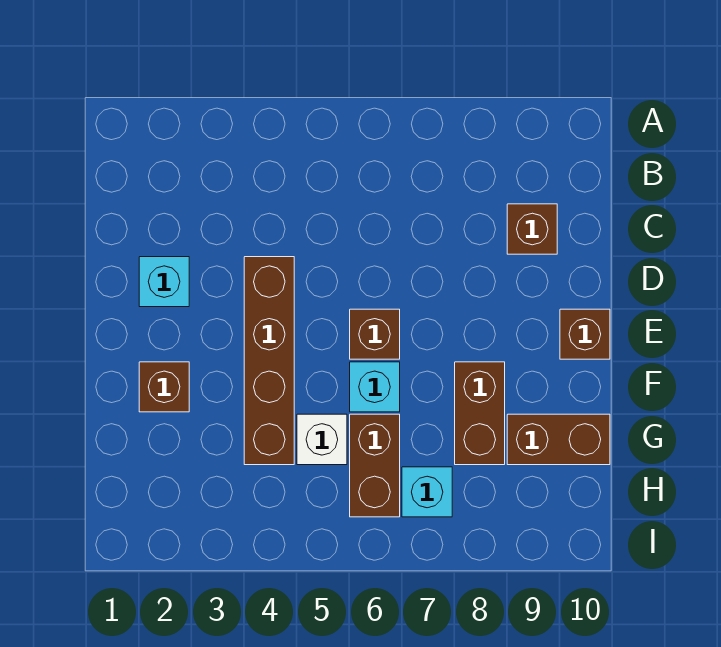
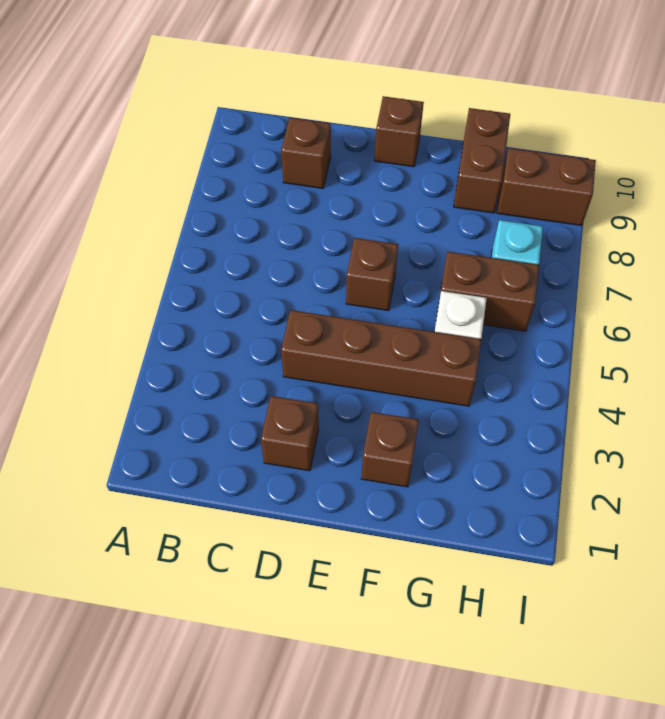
cyan brick D2 level 1 -> brown brick D2 level 1
cyan brick F6 level 1 -> none
brown brick F8:G8 level 1 -> brown brick H9:I9 level 1

